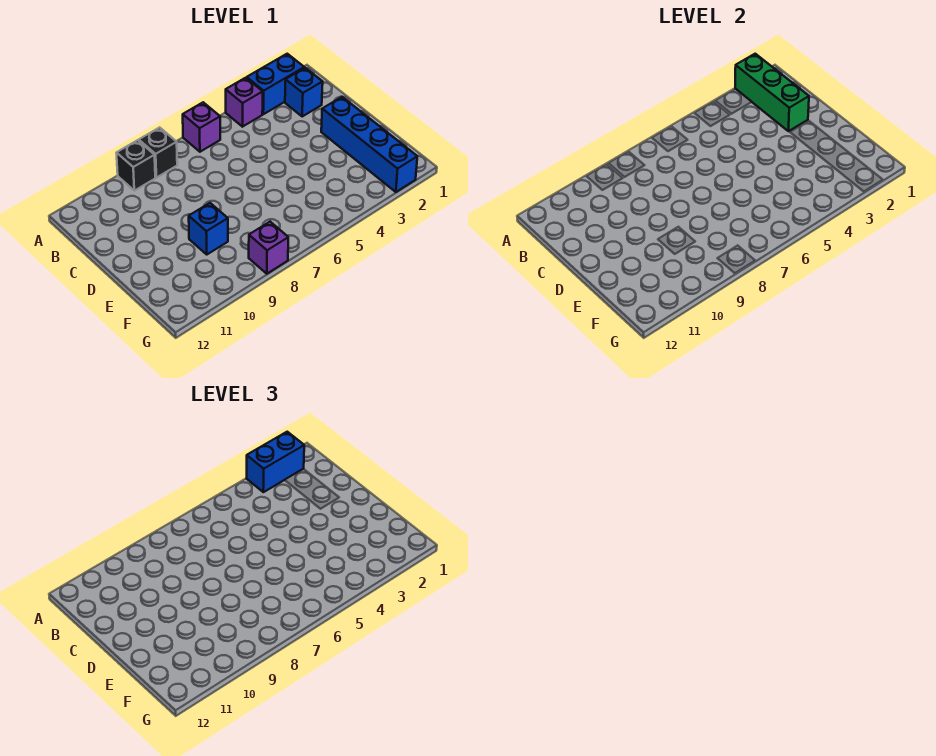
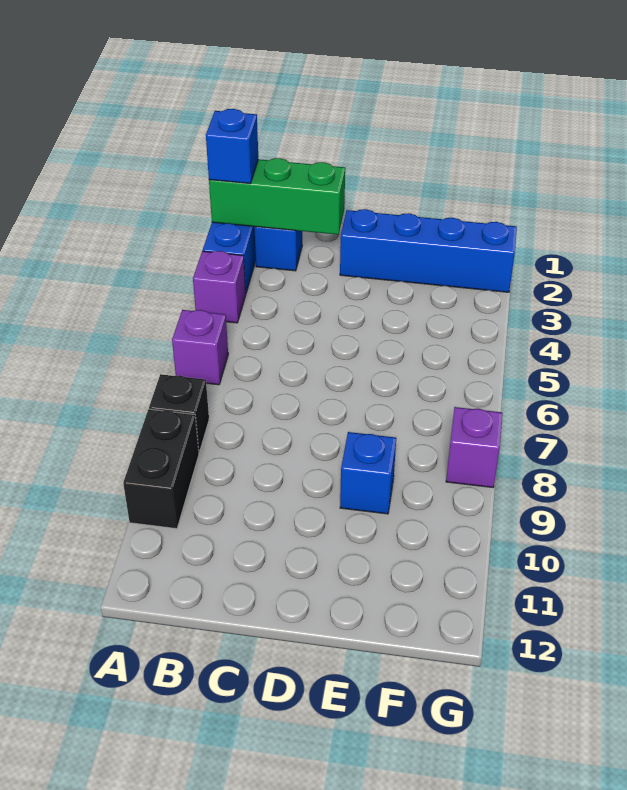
blue brick A2:A3 level 3 -> blue brick A2 level 3
black brick A9 level 1 -> black brick A9:A10 level 1

